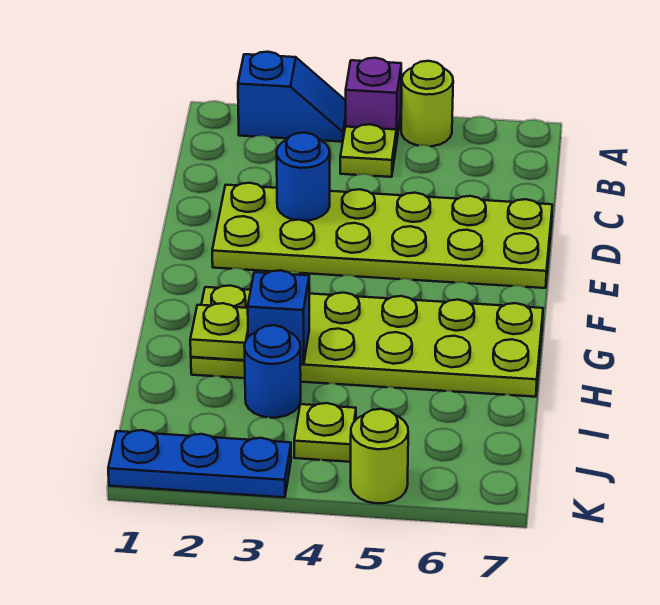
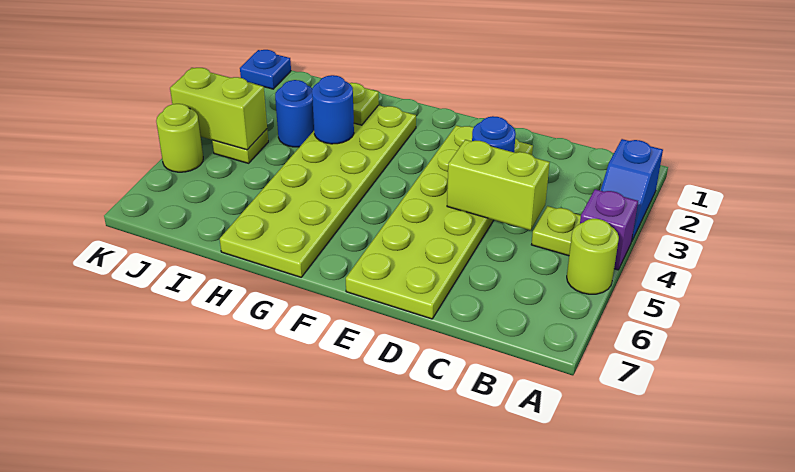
none -> lime brick C4:D4 level 2
blue brick H3 level 2 -> blue round brick H3 level 2
none -> lime brick J4:K4 level 2
blue plate K1:K3 level 1 -> blue plate K1 level 1

